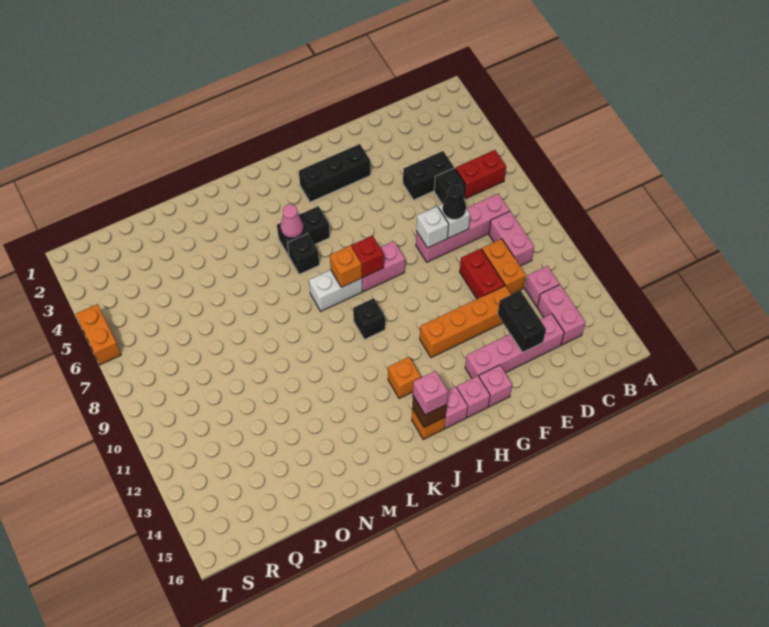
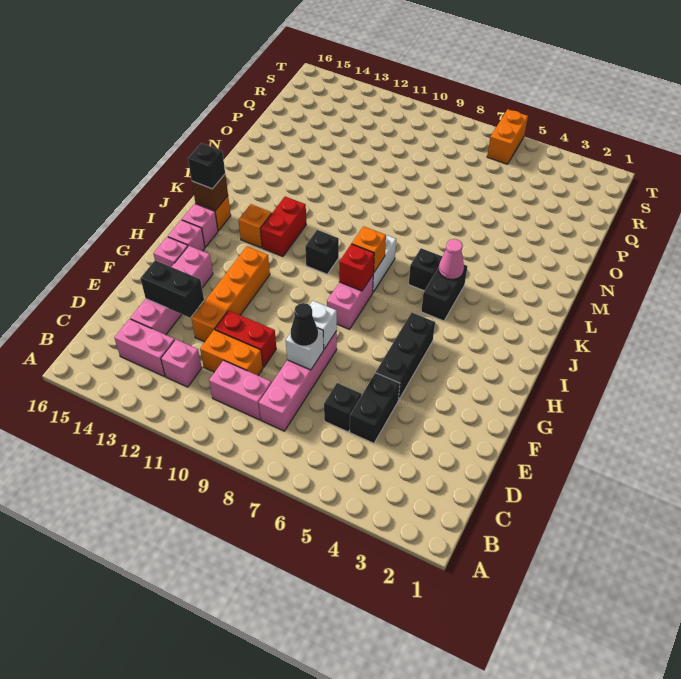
red brick B6:C6 level 1 -> red brick J12:K12 level 1
black brick G3:I3 level 1 -> black brick F5:H5 level 1
pink brick J15 level 3 -> black brick J15 level 3
orange brick T5:T6 level 1 -> orange brick S6:T6 level 1

